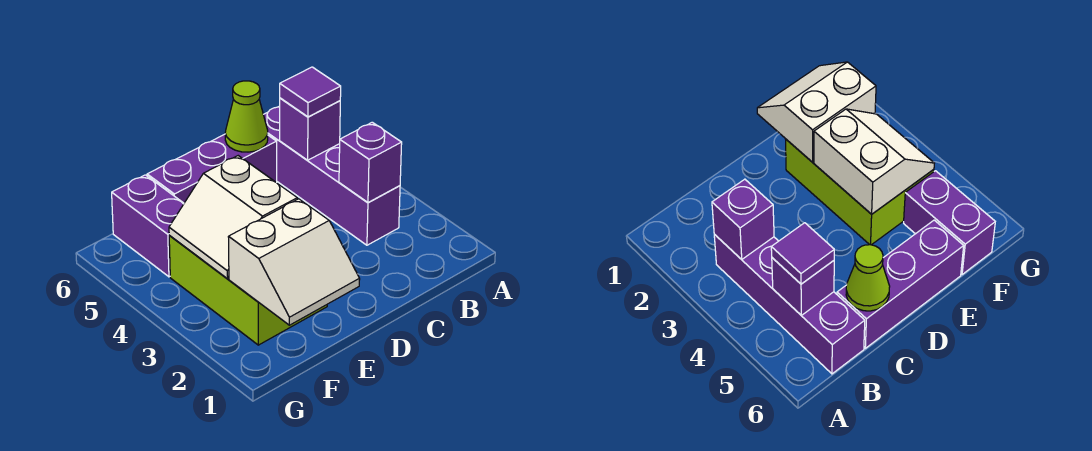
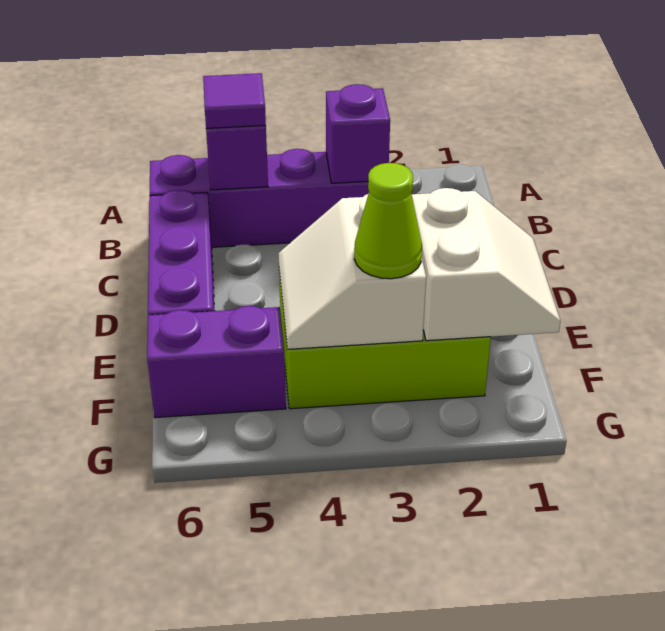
lime cone C6 level 2 -> lime cone F3 level 3
white slope E3:F4 level 2 top E -> white slope E3:F4 level 2 top 3

